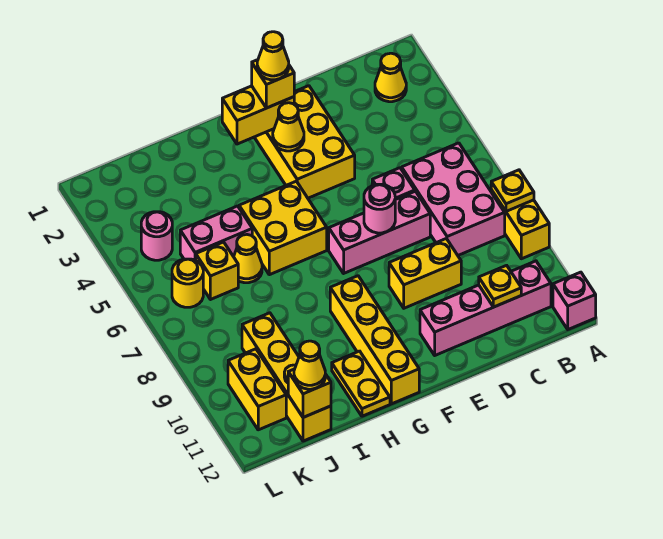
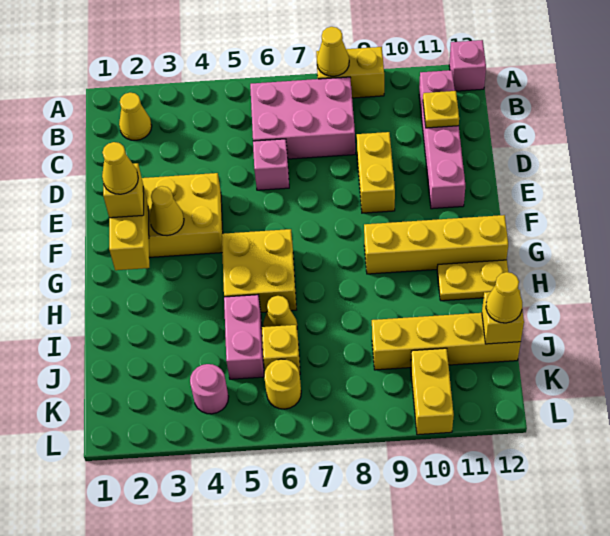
yellow plate A8 level 2 -> yellow cone A8 level 2
pink brick D7:F7 level 1 -> none
pink round brick E7 level 2 -> none
yellow brick K10:K11 level 1 -> yellow brick K10:L10 level 1

